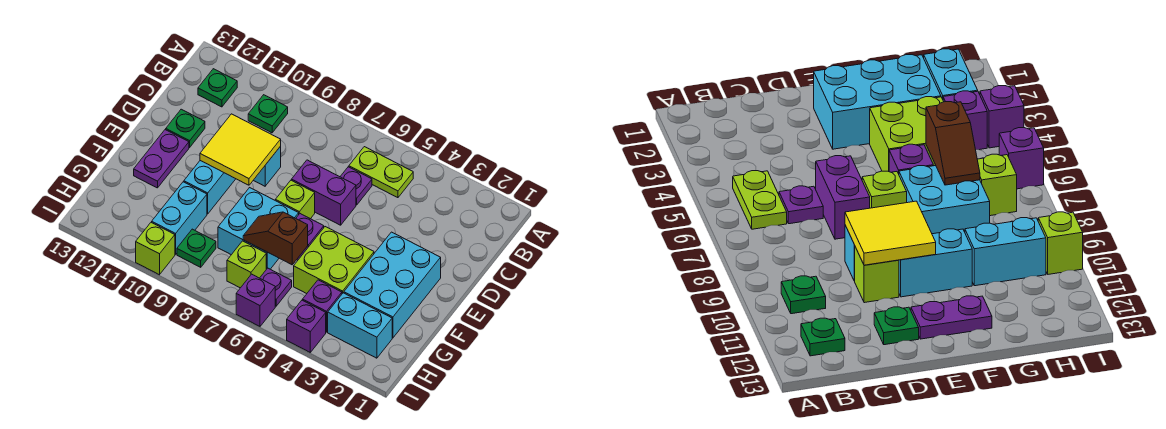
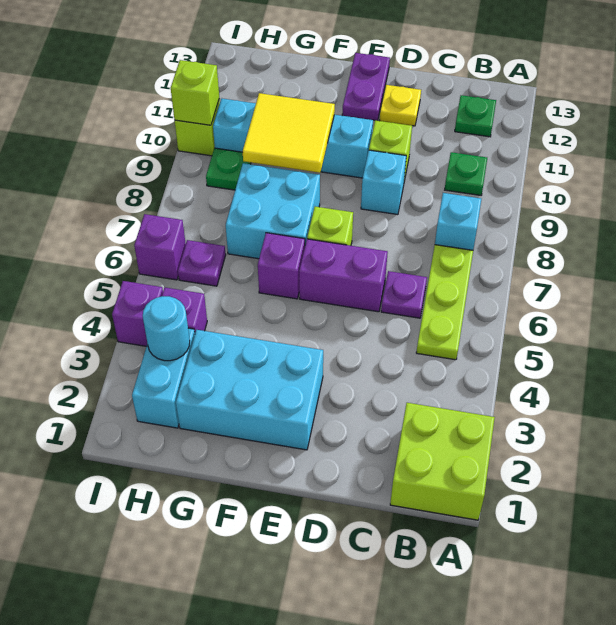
lime plate B5:B6 level 1 -> lime plate B5:B7 level 1
none -> cyan brick B8 level 1
purple brick D6:D7 level 1 -> purple brick D6:E6 level 1
yellow tile D9:E10 level 2 -> yellow tile F9:G10 level 2
green plate D12 level 1 -> yellow plate D12 level 1
purple plate E12:F12 level 1 -> purple plate E12:E13 level 1
lime brick F4:G5 level 1 -> lime brick A1:B2 level 1
brown slope G6:G7 level 2 top 6 -> none
none -> cyan round brick H3 level 2
lime brick H7 level 1 -> lime brick I10 level 2

